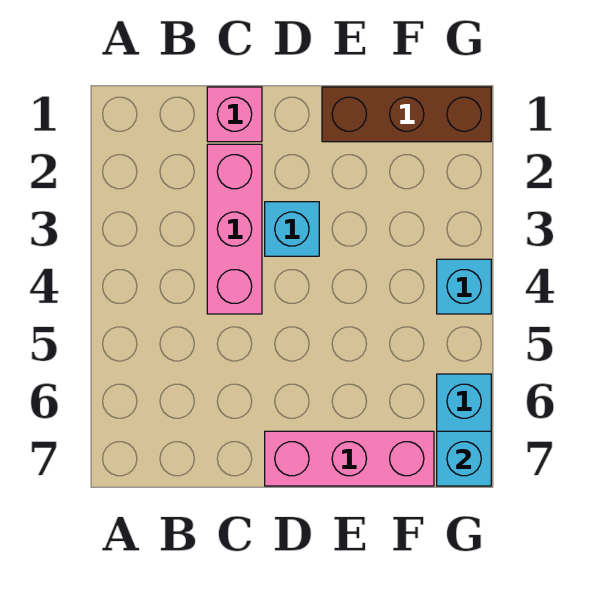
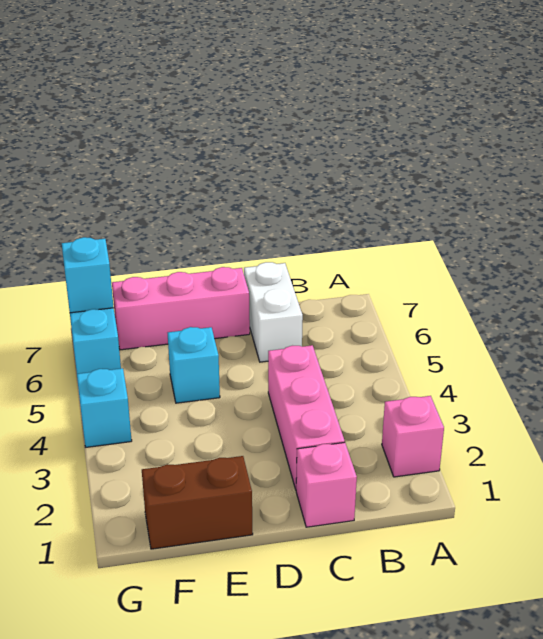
none -> pink brick A2 level 1
none -> white brick C6:C7 level 1
cyan brick D3 level 1 -> cyan brick E5 level 1
brown brick E1:G1 level 1 -> brown brick E1:F1 level 1

